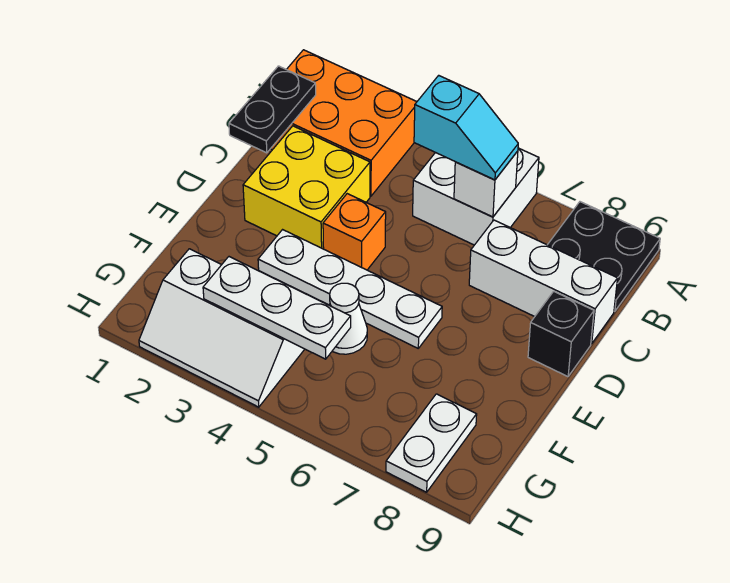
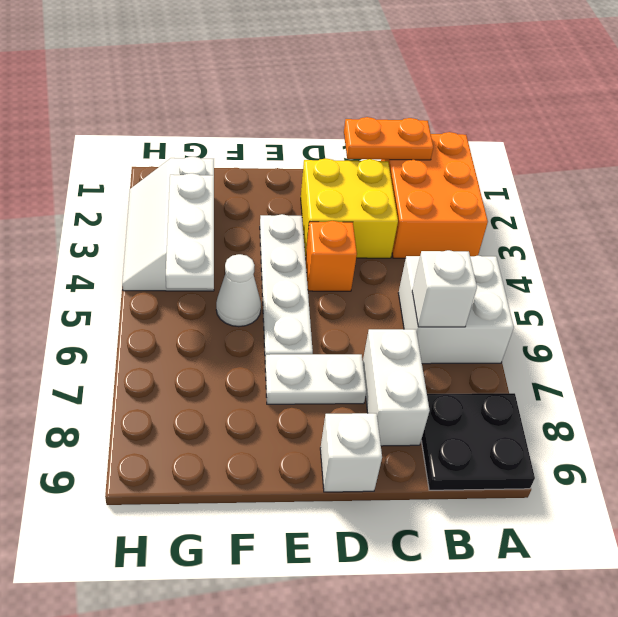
black plate B1:C1 level 2 -> orange plate B1:C1 level 2
cyan slope B5:B6 level 3 top 5 -> none
white brick C7:C9 level 1 -> white brick C7:C8 level 1
black brick D9 level 1 -> white brick D9 level 1
white plate G8:H8 level 1 -> white plate D7:E7 level 1

